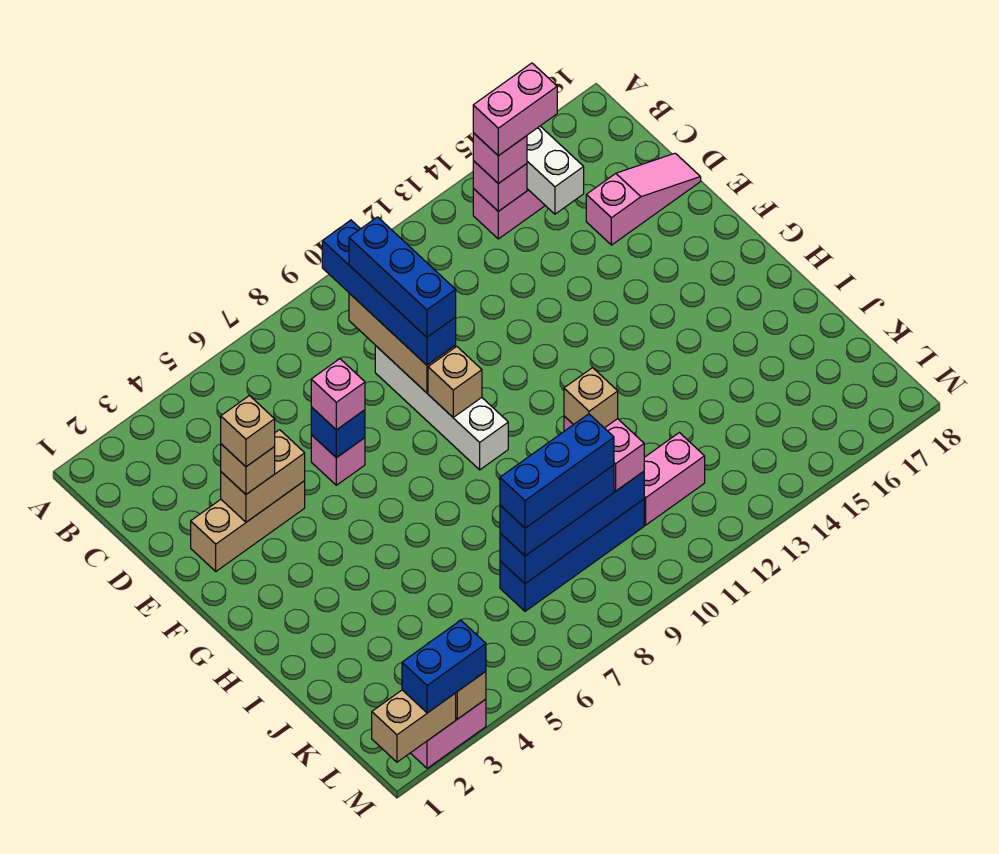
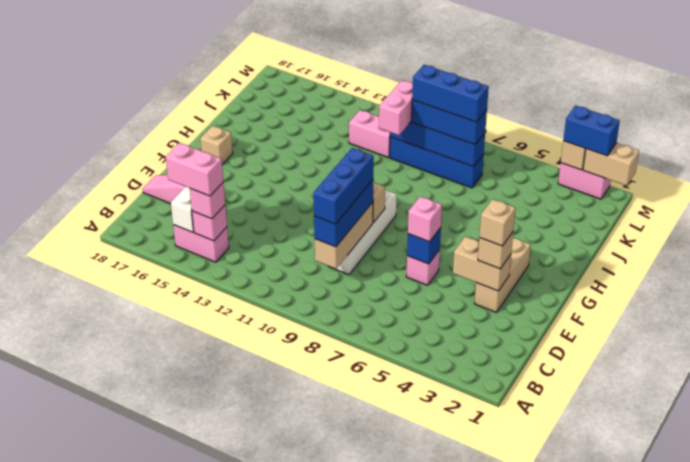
blue brick B9:E9 level 3 -> blue brick C9:E9 level 3
tan brick E2:E4 level 1 -> tan brick E3:G3 level 1
tan brick J10 level 4 -> tan brick G17 level 1

